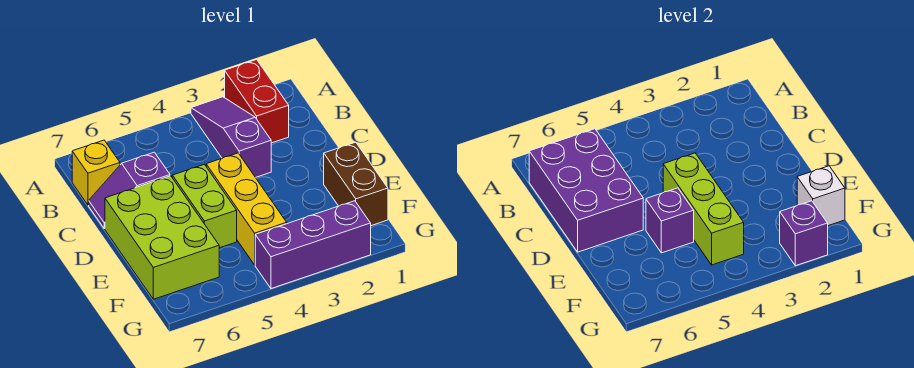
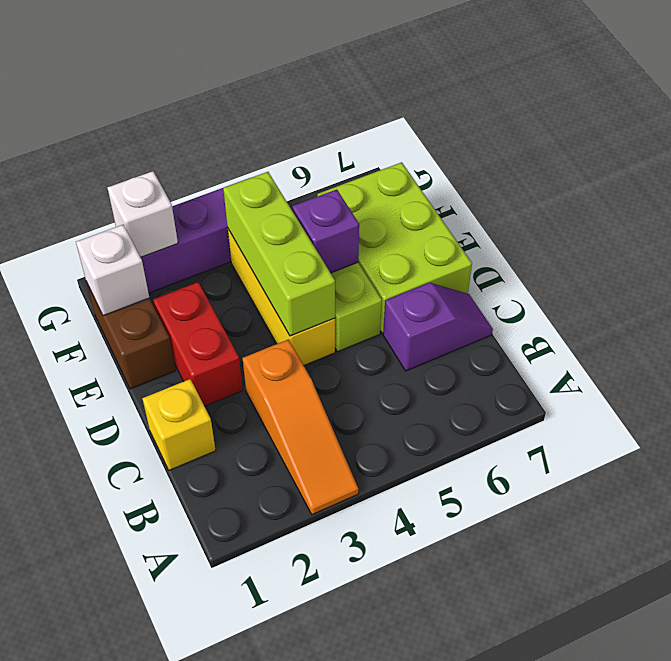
red brick A2:B2 level 1 -> red brick D2:E2 level 1
purple slope A3:C3 level 1 top C -> orange slope A3:C3 level 1 top C
purple brick B6:D7 level 2 -> none
yellow brick B7 level 1 -> yellow brick C1 level 1
purple brick G2 level 2 -> white brick G2 level 2

